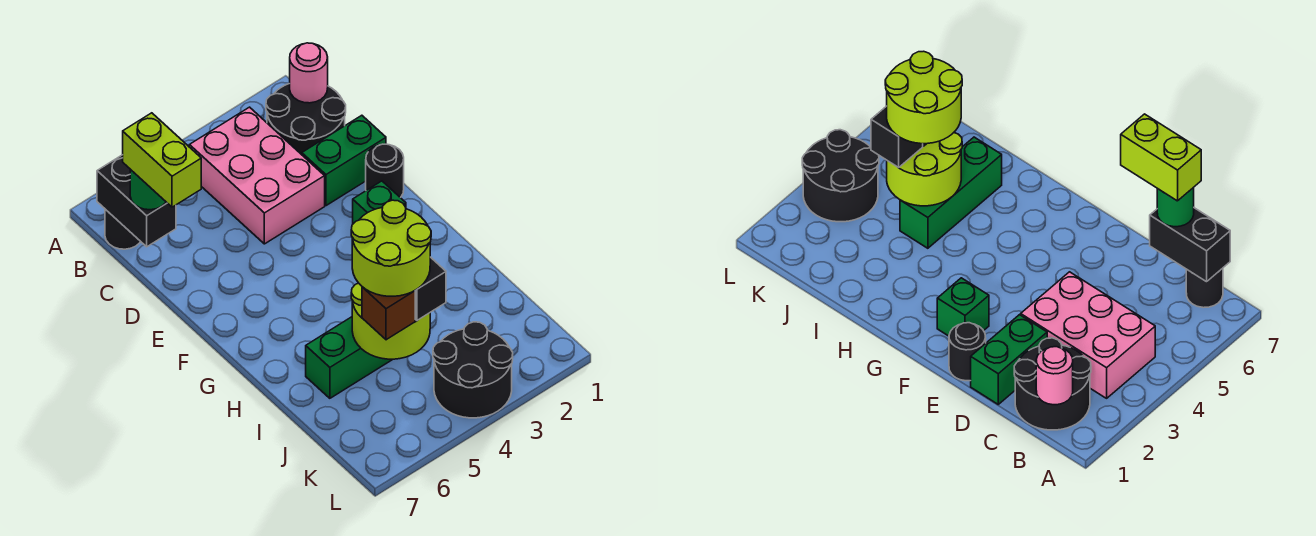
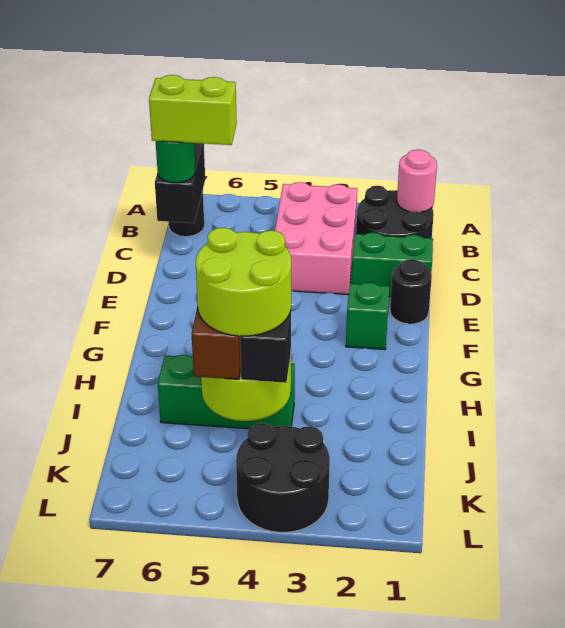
lime brick C7:D7 level 4 -> lime brick C6:C7 level 4

